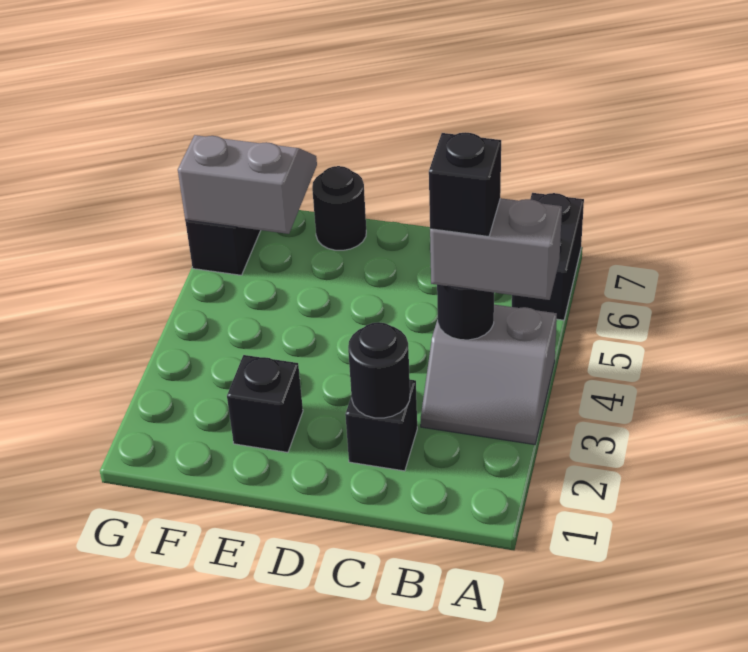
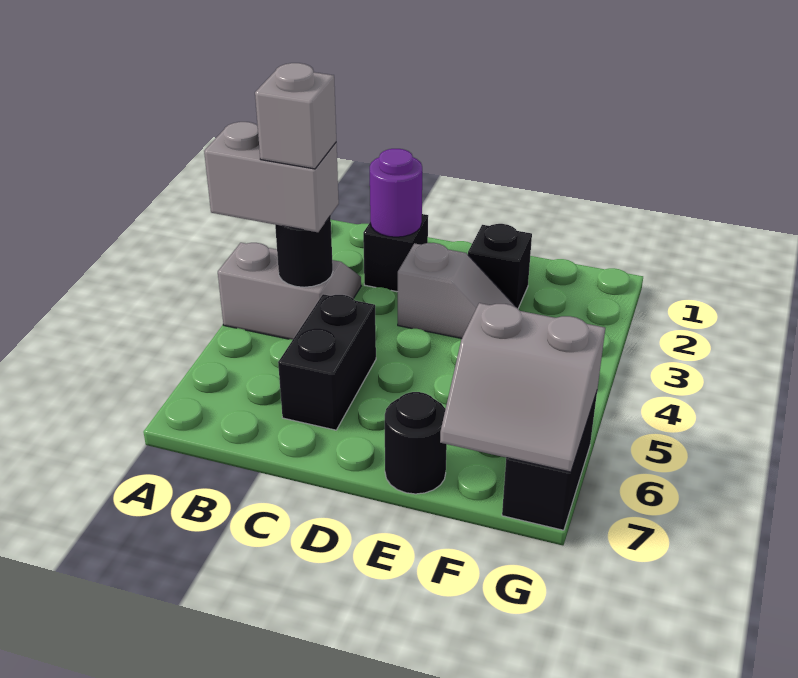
black brick A6:A7 level 1 -> black brick C5:C6 level 1
black brick B4 level 4 -> grey brick B4 level 4
black round brick C2 level 2 -> purple round brick C2 level 2
none -> grey slope D3:E3 level 1 top D

